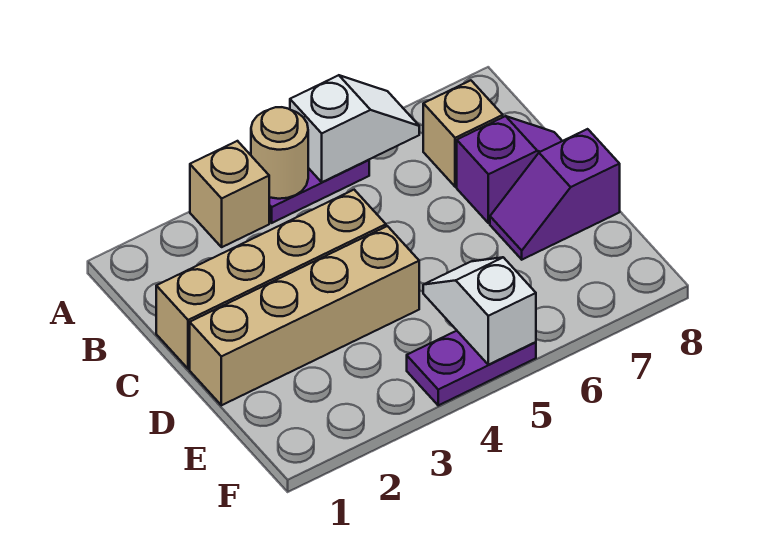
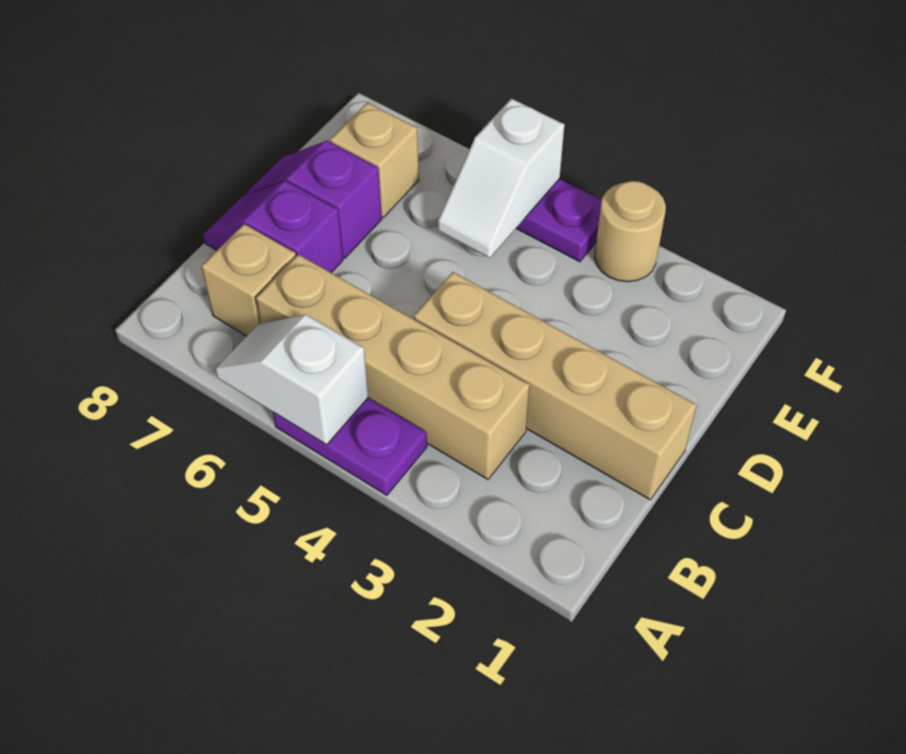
tan brick A3 level 1 -> tan brick E7 level 1
tan round brick A4 level 2 -> tan round brick F3 level 1
tan brick D1:D4 level 1 -> tan brick B3:B6 level 1
purple slope D7:D8 level 1 top 8 -> purple slope D7:D8 level 1 top 7

